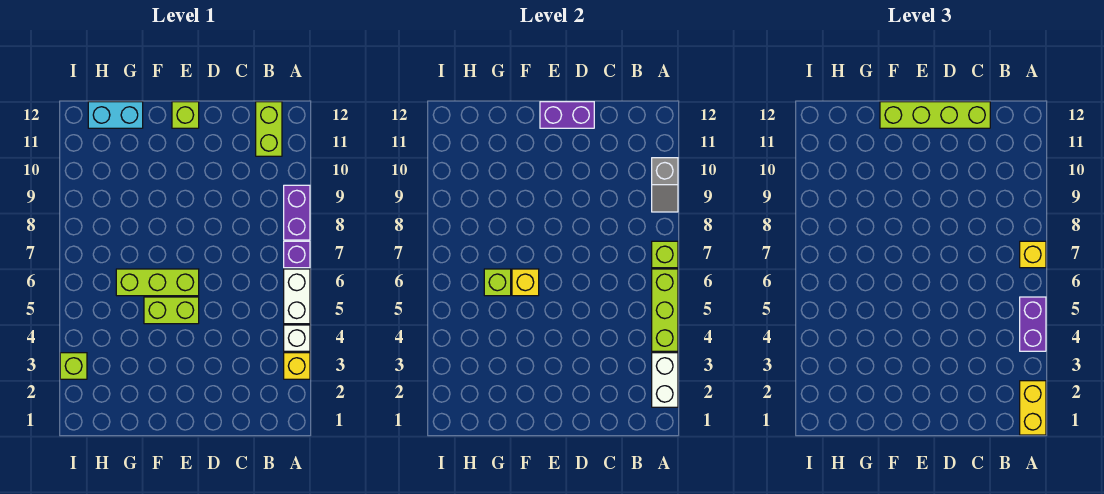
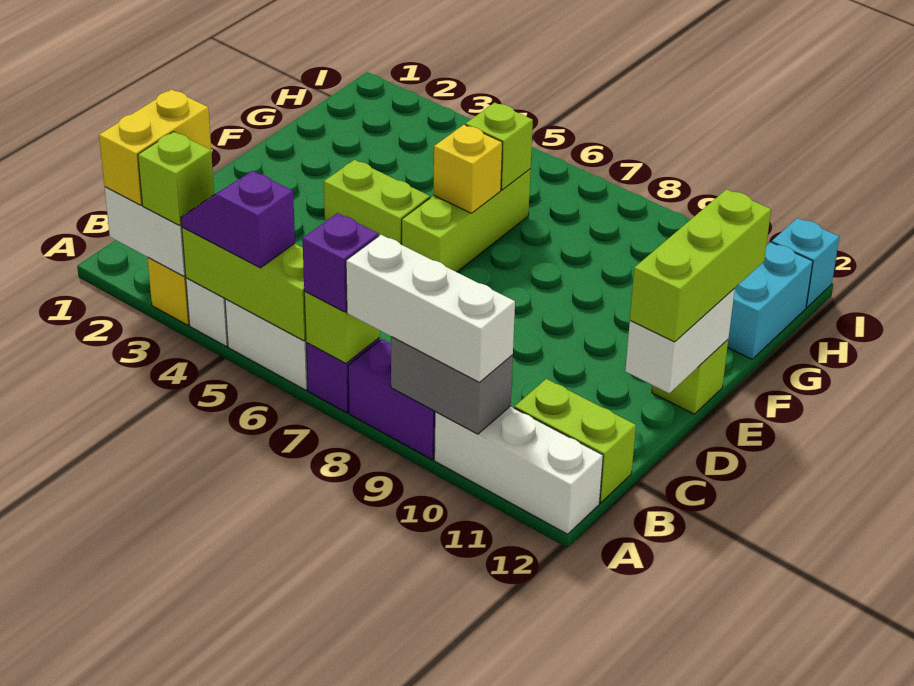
yellow brick A1:A2 level 3 -> yellow brick A2:B2 level 3
purple brick A4:A5 level 3 -> purple slope A4:A5 level 3 top 5
yellow brick A7 level 3 -> purple brick A7 level 3
none -> white brick A8:A10 level 3
grey slope A9:A10 level 2 top 10 -> grey brick A9:A10 level 2
none -> white brick A10:A12 level 1
lime brick C12:F12 level 3 -> lime brick D12:F12 level 3
purple brick D12:E12 level 2 -> white brick D12:E12 level 2
lime brick E5:F5 level 1 -> lime brick E4:E5 level 1
lime brick I3 level 1 -> lime brick A3 level 3
none -> cyan brick I12 level 1

